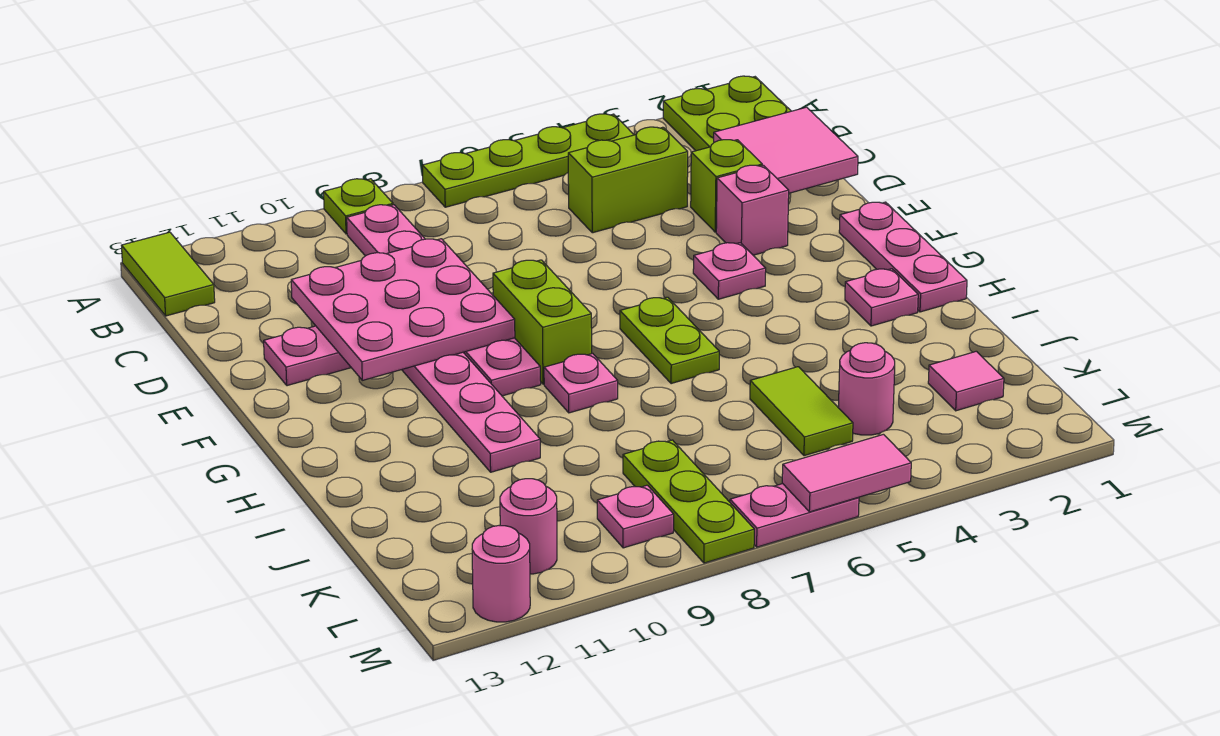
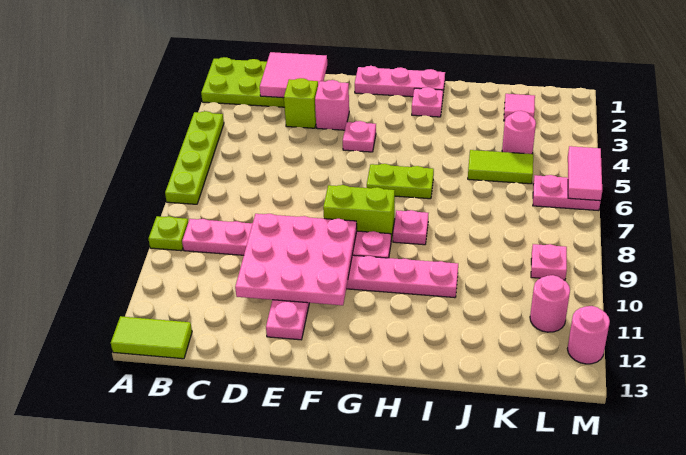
lime brick C4:C5 level 1 -> none
lime plate K8:M8 level 1 -> none
pink plate M6:M7 level 1 -> pink plate L6:M6 level 1

